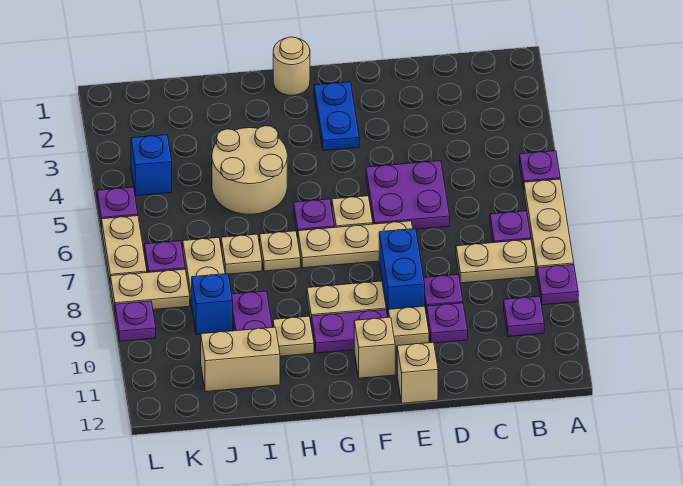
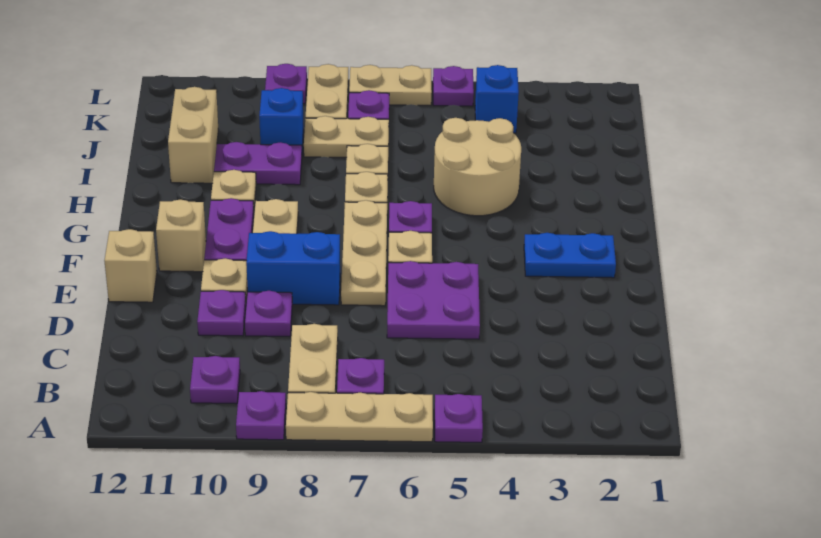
tan round brick G1 level 1 -> none

